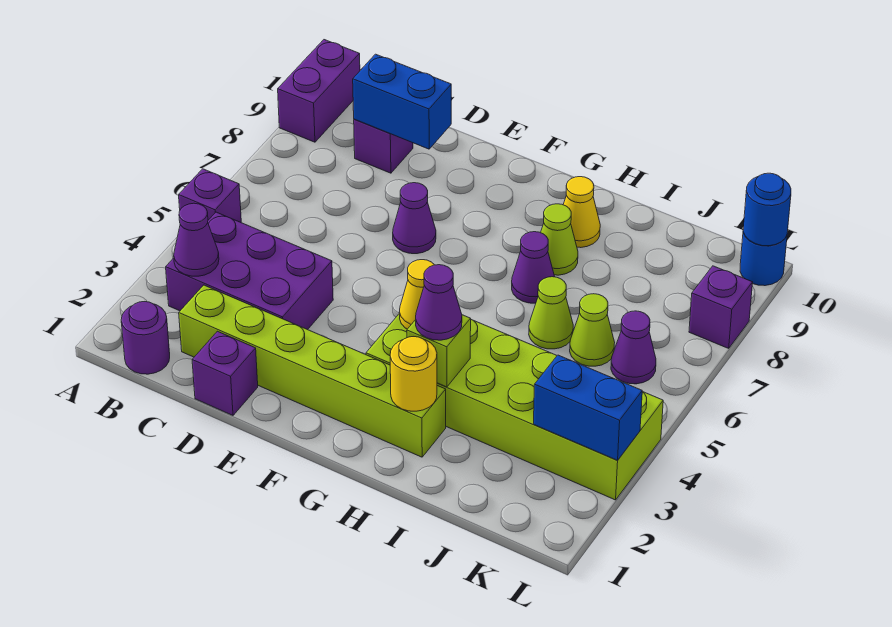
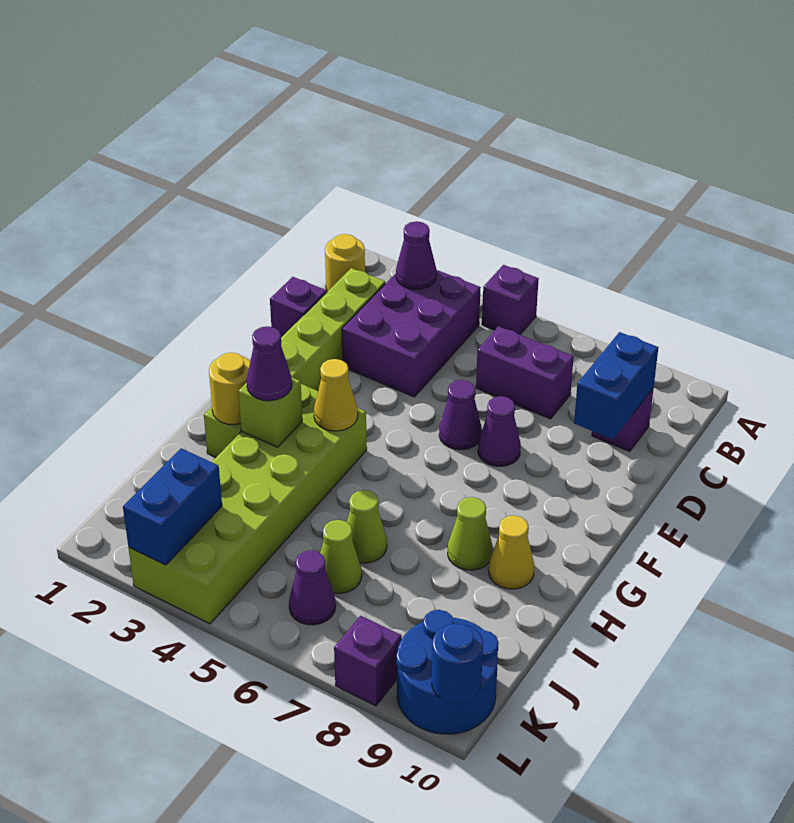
purple brick A9:A10 level 1 -> purple brick C6:C7 level 1
purple round brick B1 level 1 -> yellow round brick B1 level 1
purple cone H7 level 1 -> purple cone E6 level 1
blue round brick L10 level 1 -> blue round brick K9:L10 level 1

